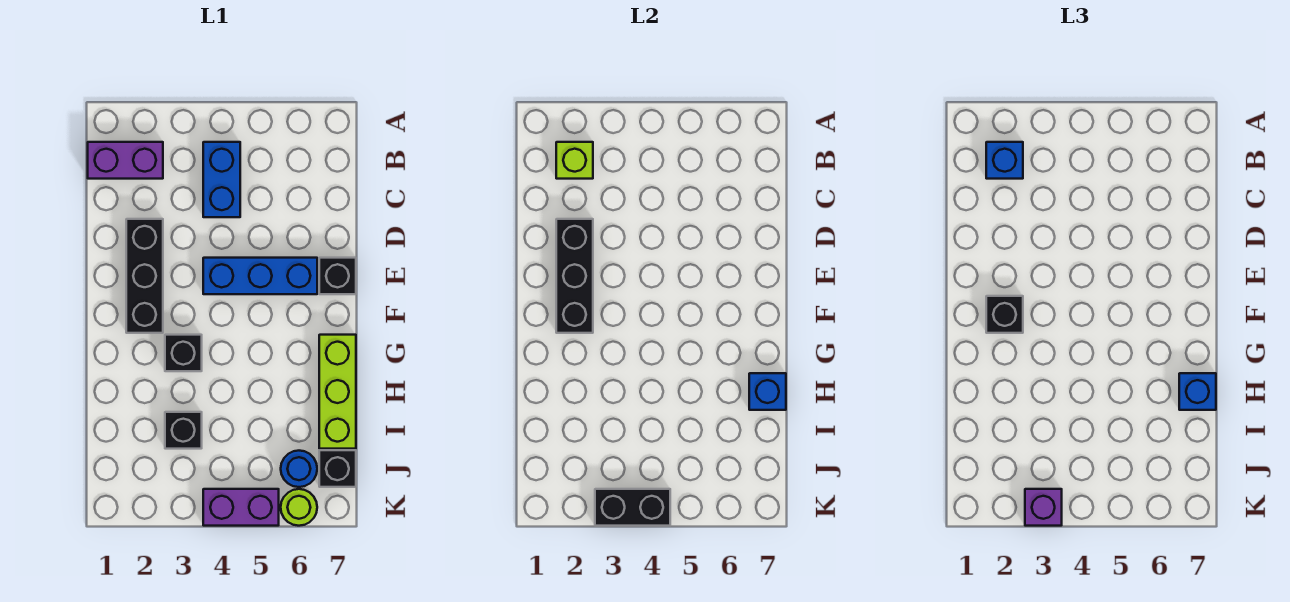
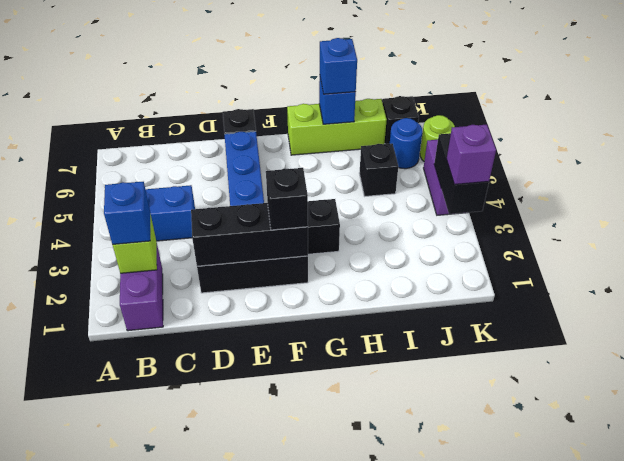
black brick I3 level 1 -> black brick I5 level 1

